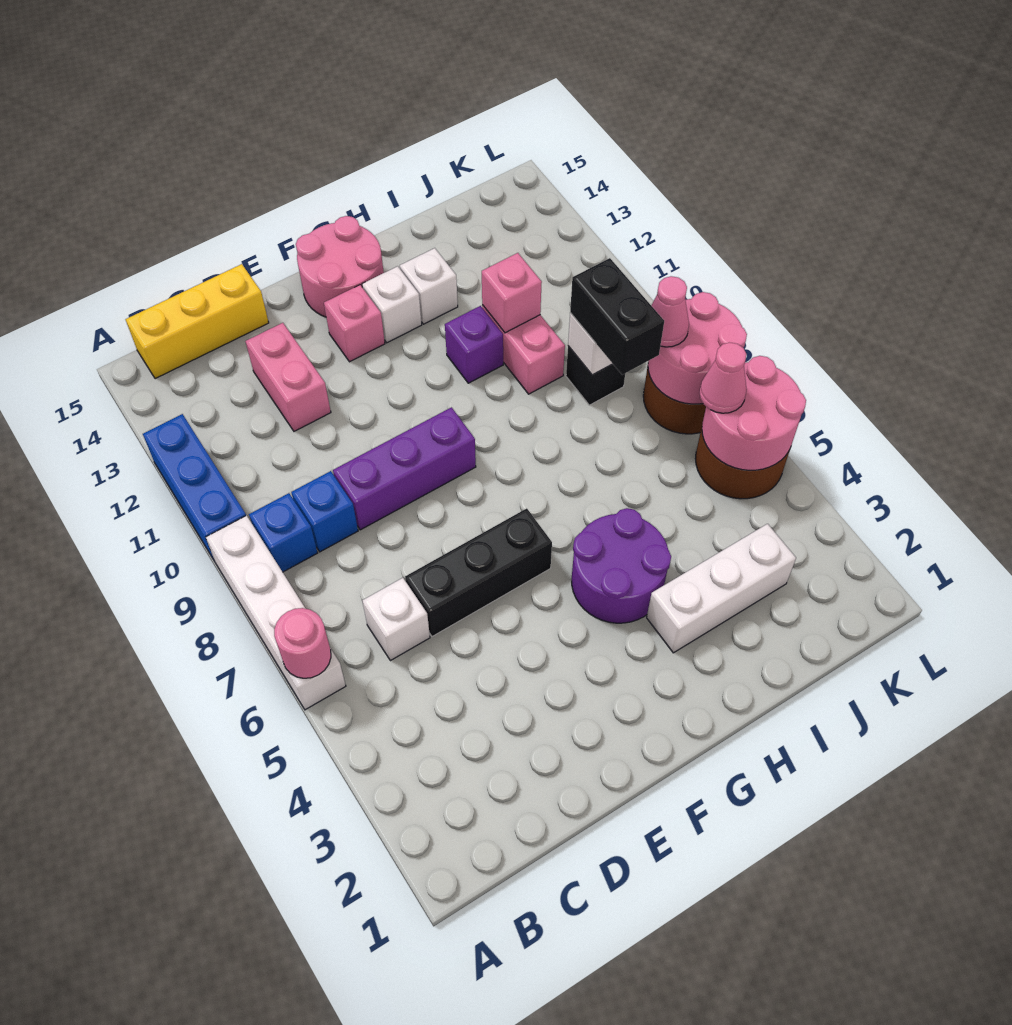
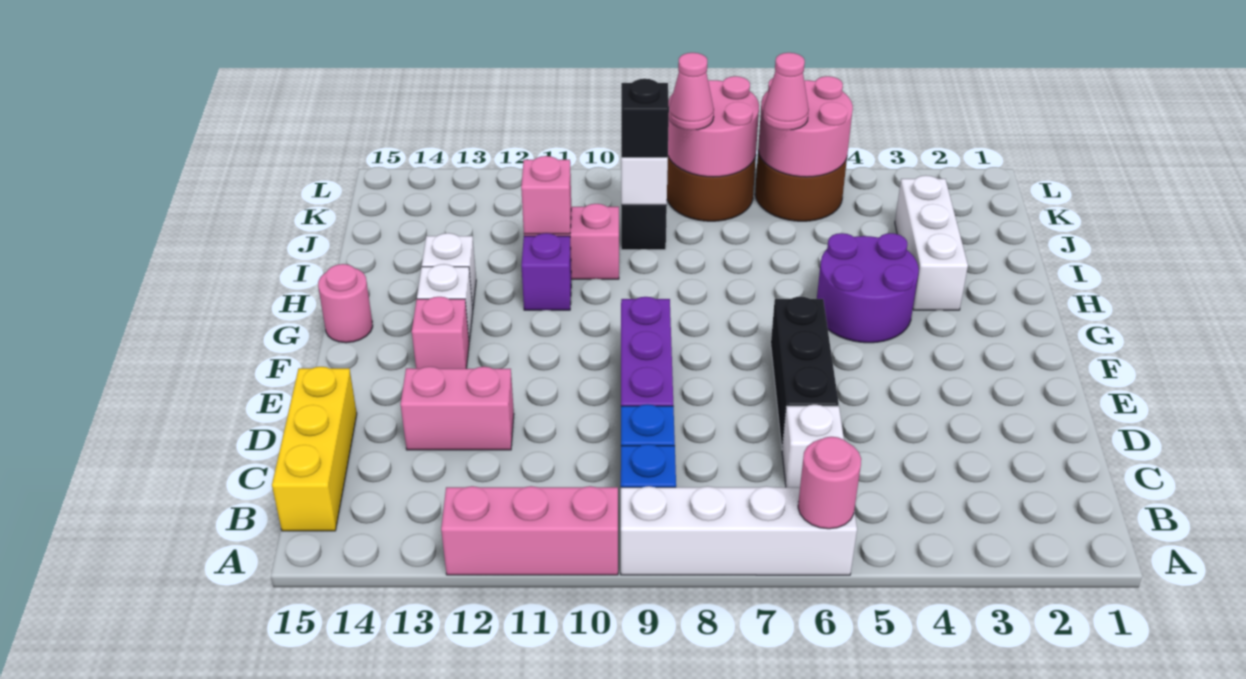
blue brick A10:A12 level 1 -> pink brick A10:A12 level 1
pink round brick F14:G15 level 1 -> pink round brick G15 level 1
black brick J8:J9 level 3 -> black brick J9 level 3

